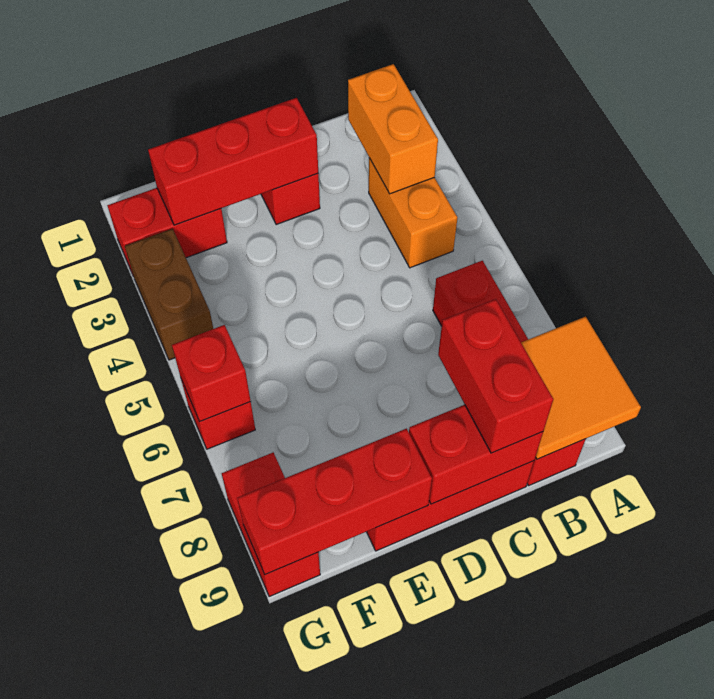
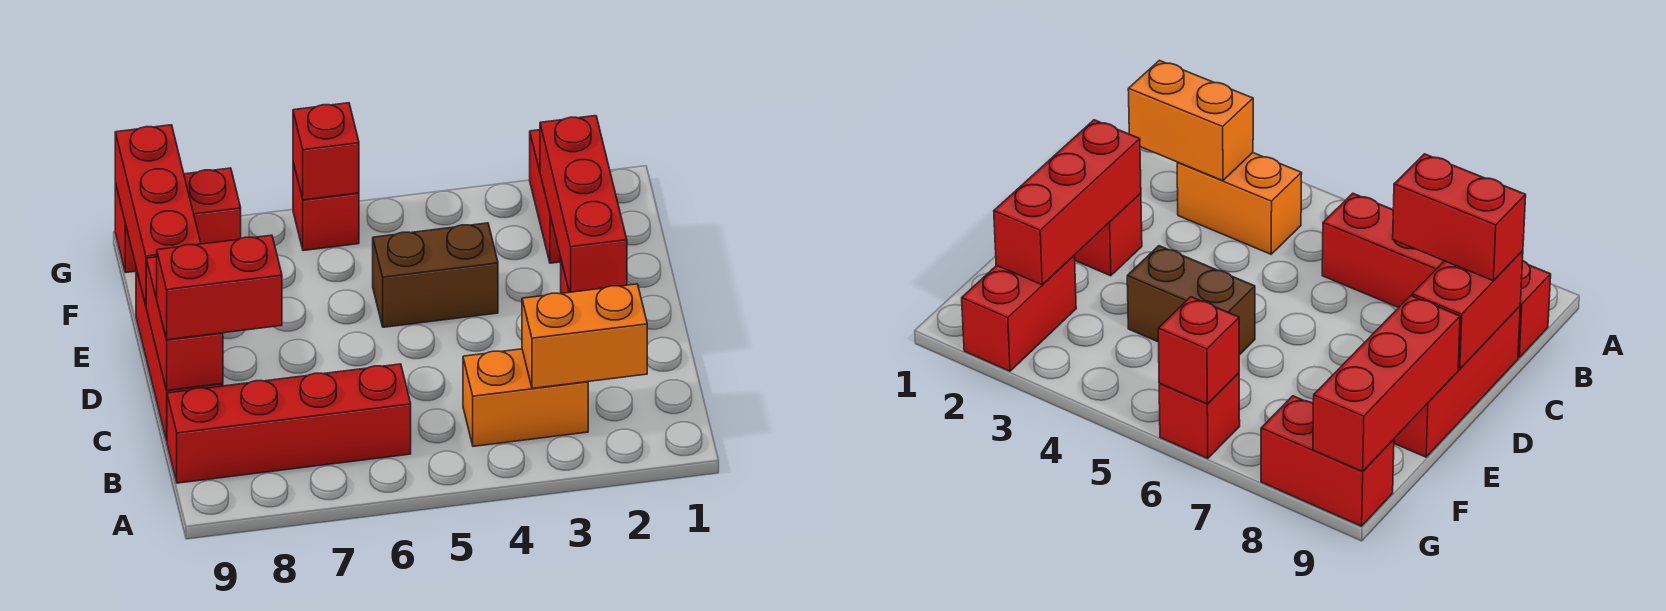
orange tile A8:B9 level 2 -> none
brown brick G3:G4 level 1 -> brown brick E4:E5 level 1

